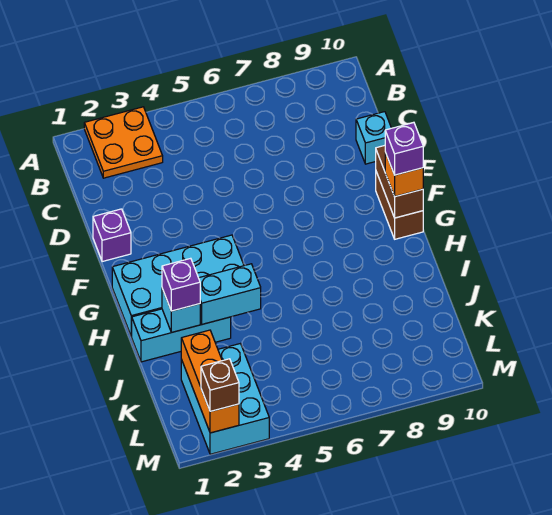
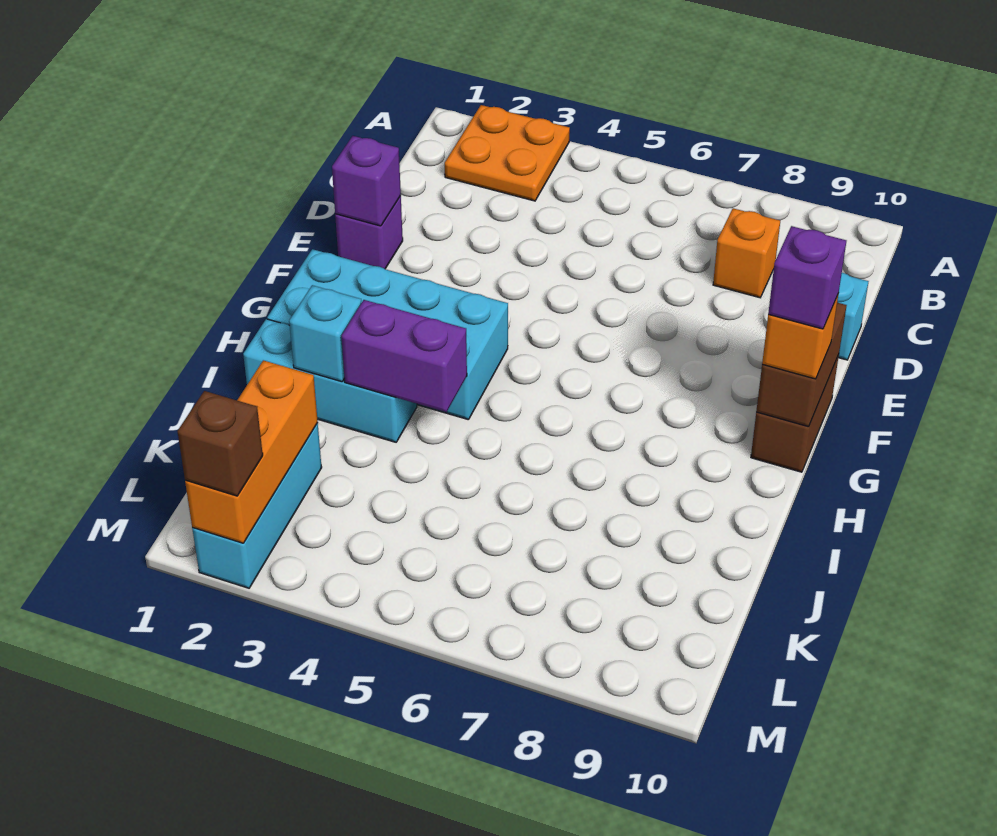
none -> orange brick C8 level 1
purple brick I2 level 3 -> purple brick E1 level 2
cyan brick I3:I4 level 2 -> purple brick I3:I4 level 2
cyan brick K2:M3 level 1 -> cyan brick K2:M2 level 1

